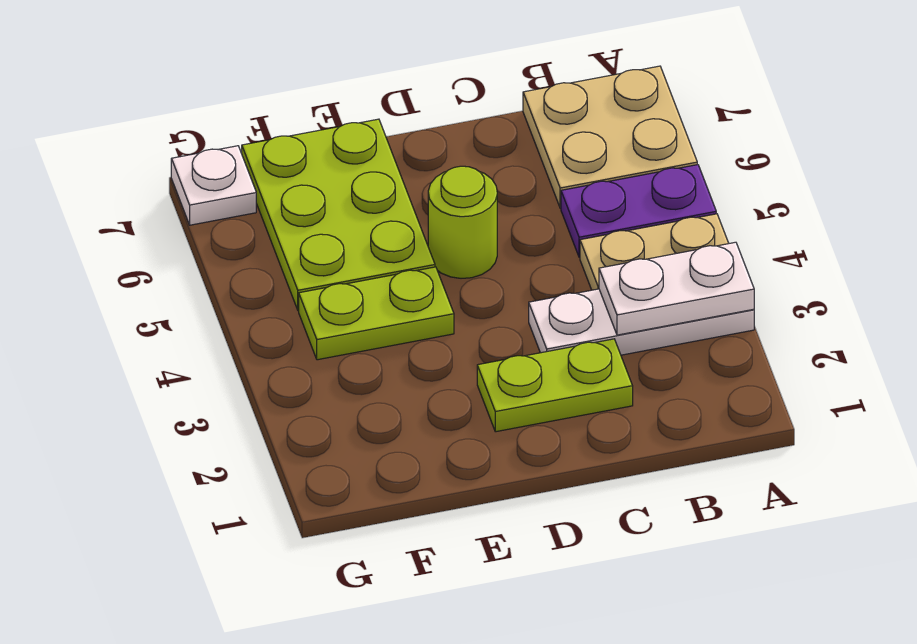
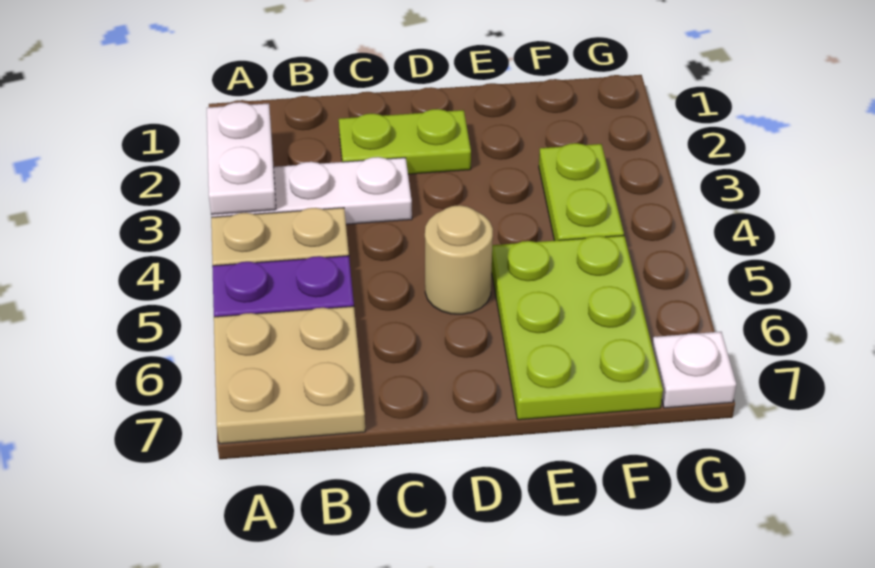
white plate A3:B3 level 2 -> white plate A2:A3 level 2
lime round brick D5 level 1 -> tan round brick D5 level 1
lime plate E4:F4 level 1 -> lime plate F3:F4 level 1

